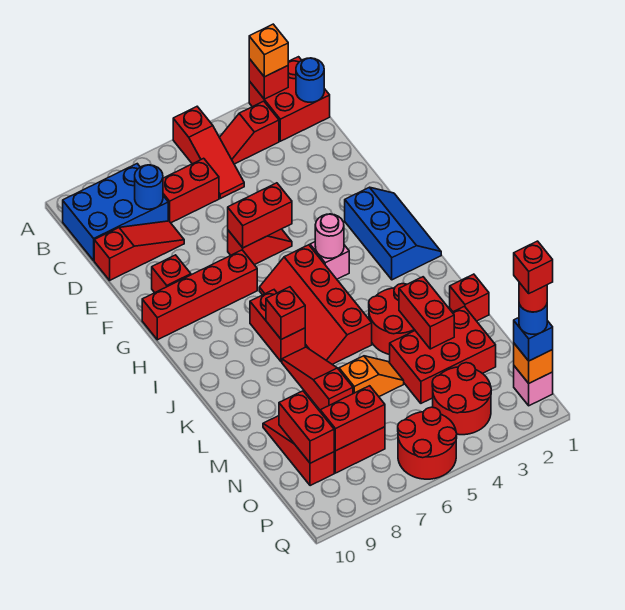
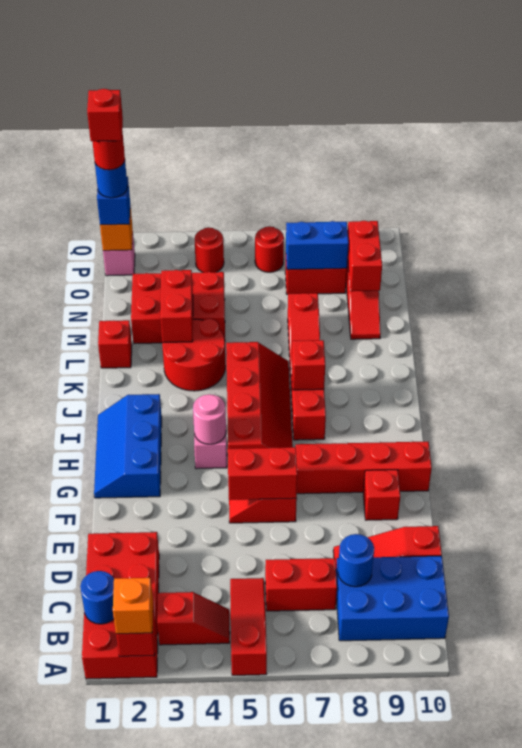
red brick A1:B2 level 1 -> red brick A1:D2 level 1
orange slope M5:M6 level 1 top 6 -> none
red round brick O3:P4 level 1 -> red round brick P4 level 1
red brick O7:O8 level 2 -> blue brick O7:O8 level 2
red round brick P5:Q6 level 1 -> red round brick P6 level 1

